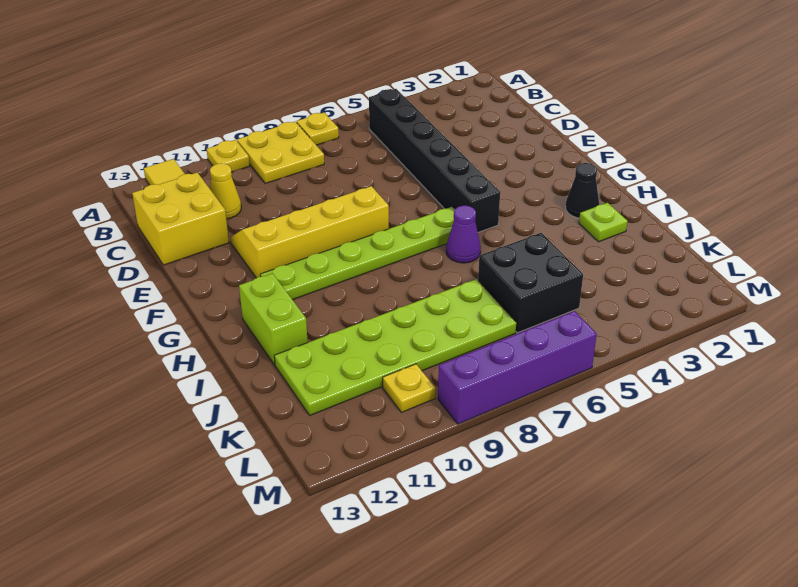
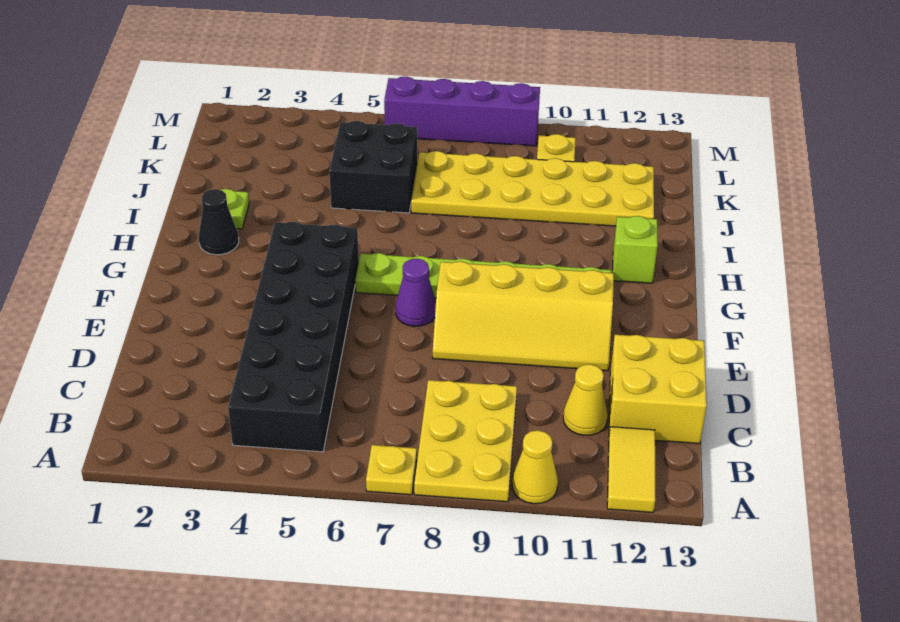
yellow plate A8:B9 level 1 -> yellow plate A8:C9 level 1
yellow plate A10 level 1 -> yellow cone A10 level 1
black brick B5:G5 level 1 -> black brick B4:G5 level 1
purple cone H6 level 1 -> purple cone F7 level 1
lime brick H12:I12 level 1 -> lime brick H12 level 1
lime plate J7:K12 level 1 -> yellow plate J7:K12 level 1

